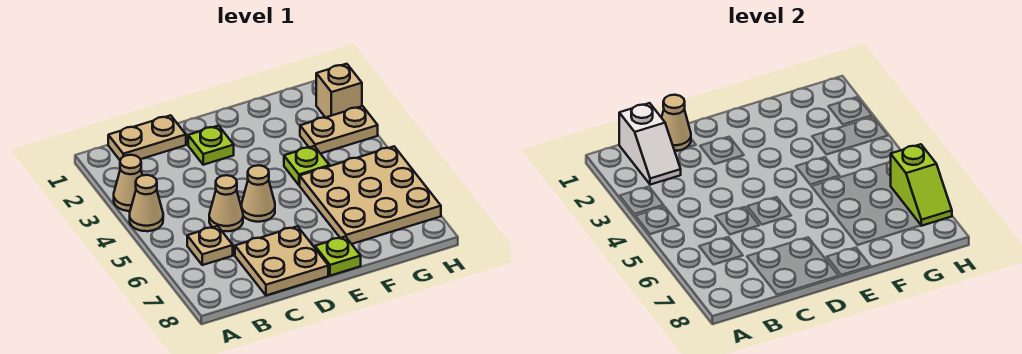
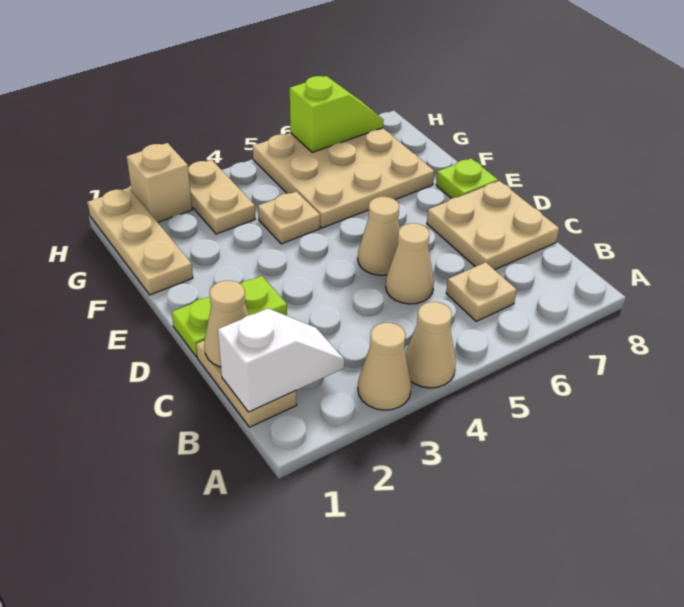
lime plate D2 level 1 -> lime plate D1:D2 level 1
none -> tan plate F1:H1 level 1
lime plate F4 level 1 -> tan plate F4 level 1

